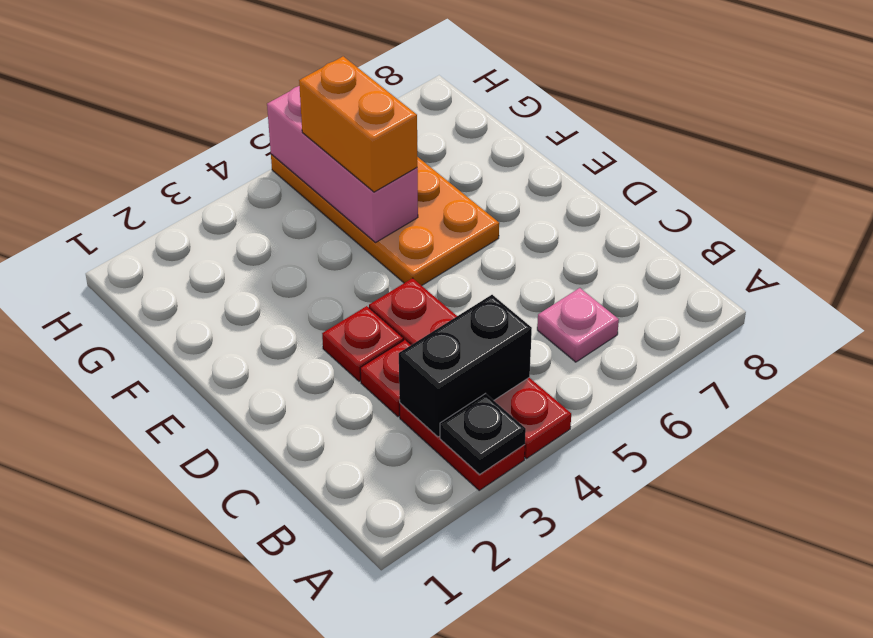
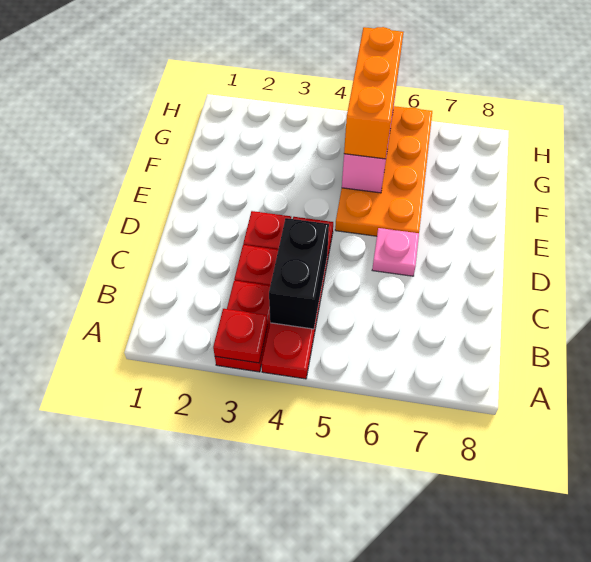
black plate A3 level 2 -> red plate A3 level 2
black brick B3:B4 level 2 -> black brick B4:C4 level 2
pink plate B6 level 1 -> pink plate D6 level 1
orange brick F5:G5 level 3 -> orange brick F5:H5 level 3

